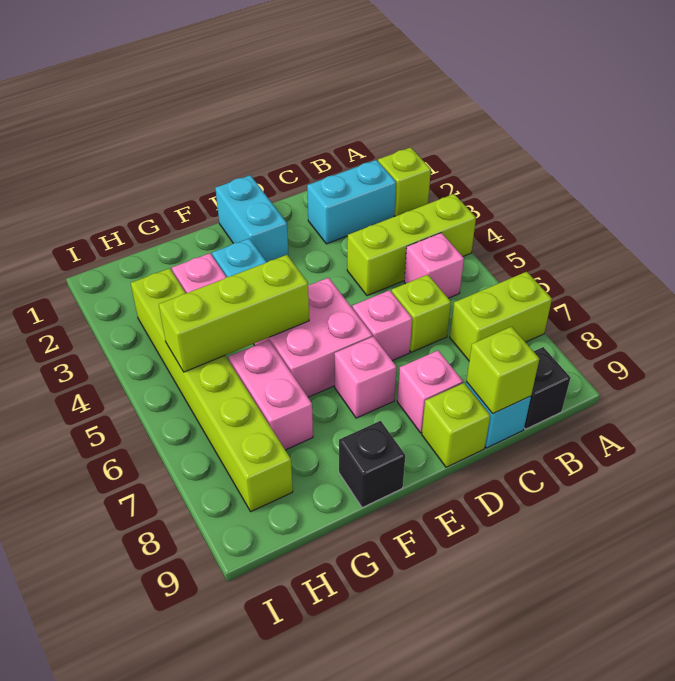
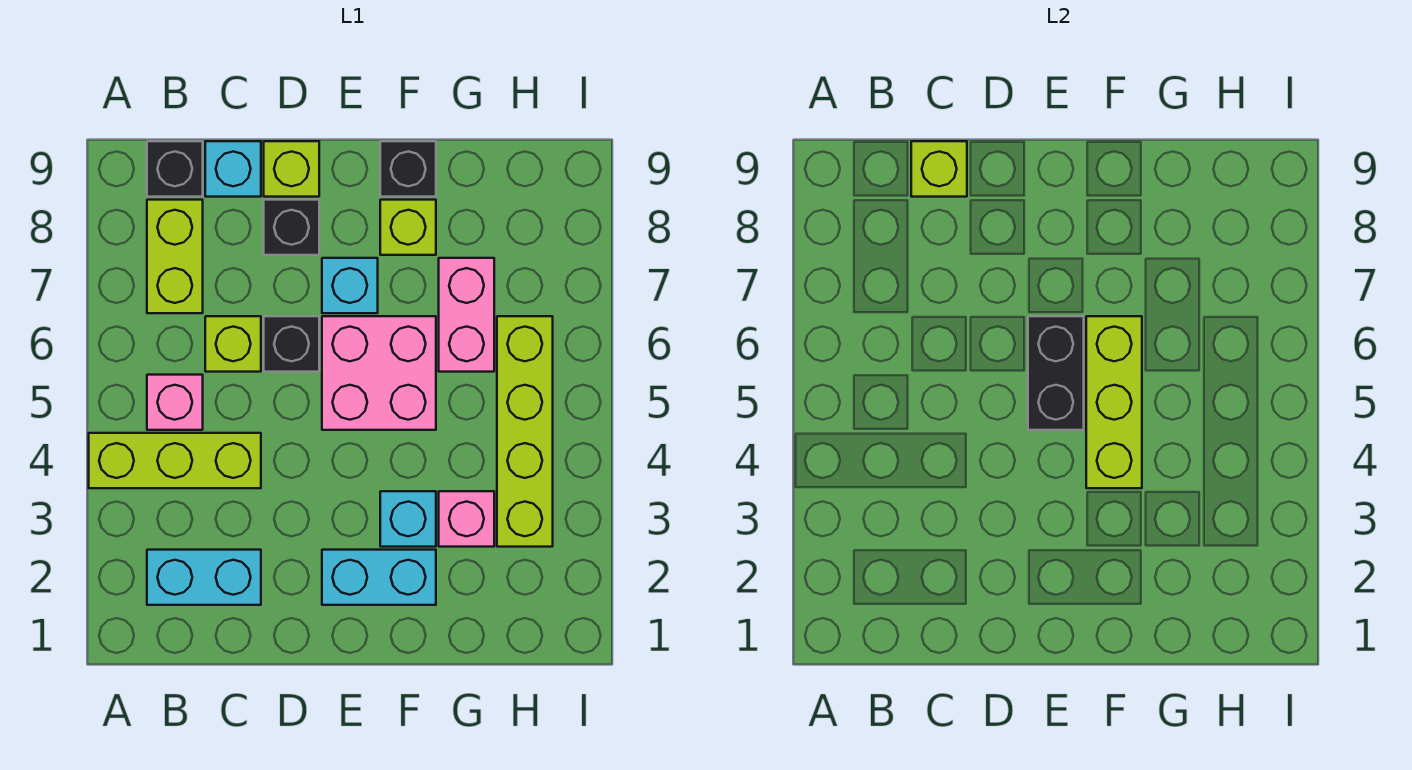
lime brick A2 level 1 -> lime brick F8 level 1
lime brick A7:B7 level 1 -> lime brick B7:B8 level 1
pink brick D6 level 1 -> black brick D6 level 1
pink brick D8 level 1 -> black brick D8 level 1
cyan brick E1:E2 level 1 -> cyan brick E2:F2 level 1
none -> black brick E5:E6 level 2
pink brick E7 level 1 -> cyan brick E7 level 1
lime brick F5:H5 level 2 -> lime brick F4:F6 level 2
lime brick H3:H8 level 1 -> lime brick H3:H6 level 1

